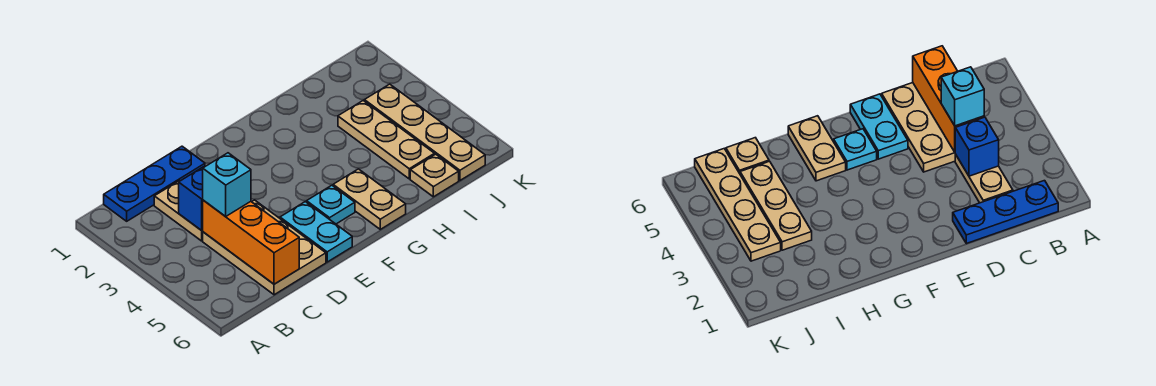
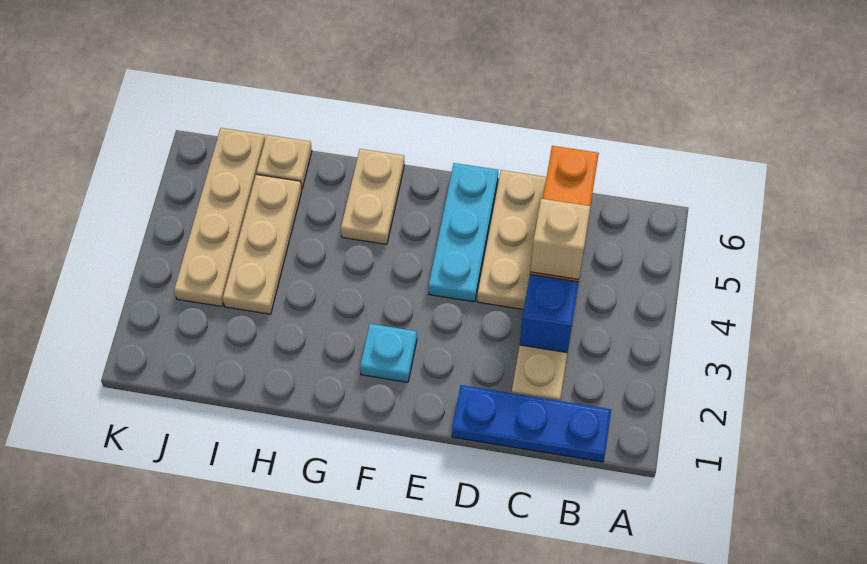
cyan brick C4 level 3 -> tan brick C4 level 3
cyan plate E5:E6 level 1 -> cyan plate E4:E6 level 1
cyan plate F5 level 1 -> cyan plate F2 level 1

